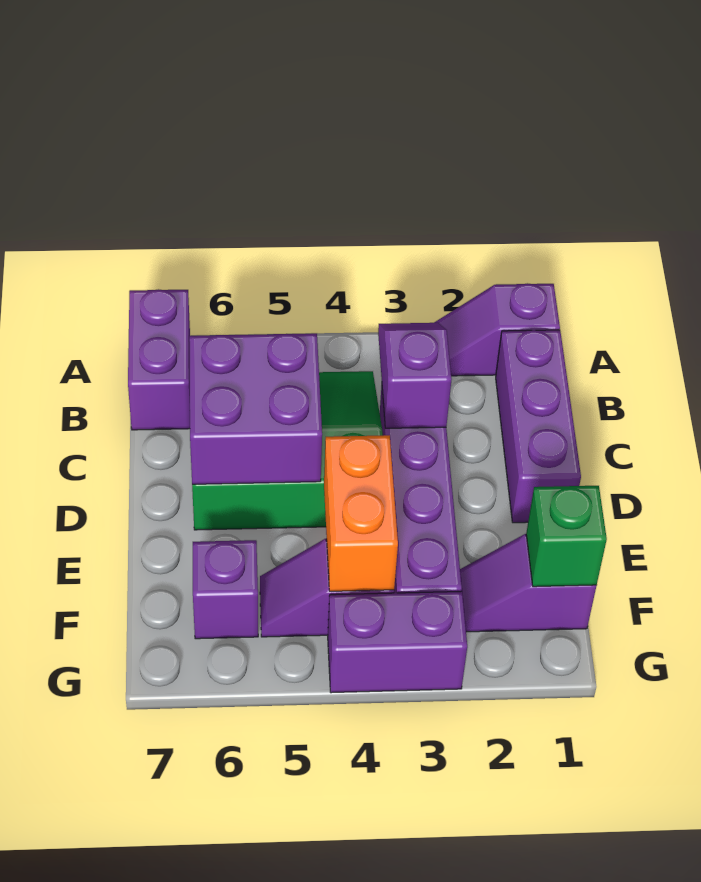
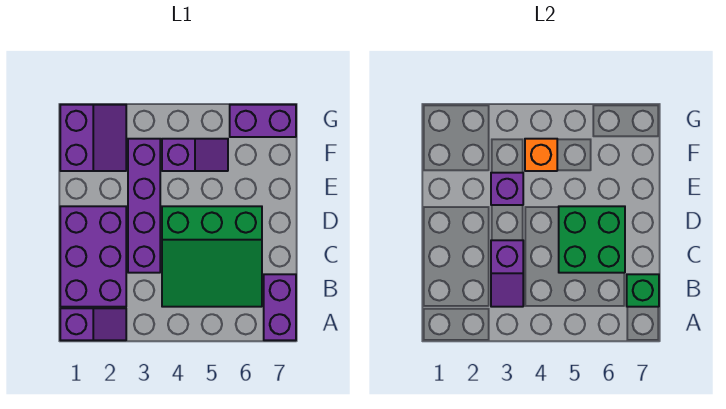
purple brick B1:D1 level 1 -> purple brick B1:D2 level 1
purple brick C5:D6 level 2 -> green brick C5:D6 level 2
orange brick E4:F4 level 2 -> orange brick F4 level 2
purple slope F1:F2 level 1 top 1 -> purple slope F1:G2 level 1 top 1
green brick F1 level 2 -> green brick B7 level 2
purple brick F6 level 1 -> purple brick E3 level 2
purple brick G3:G4 level 1 -> purple brick G6:G7 level 1

